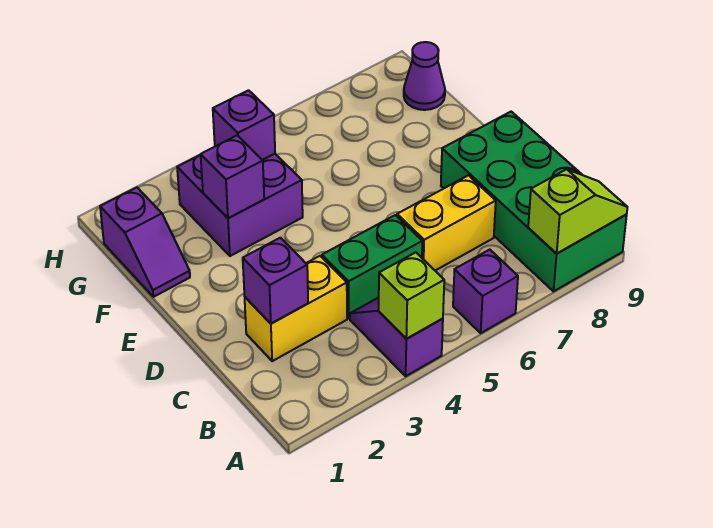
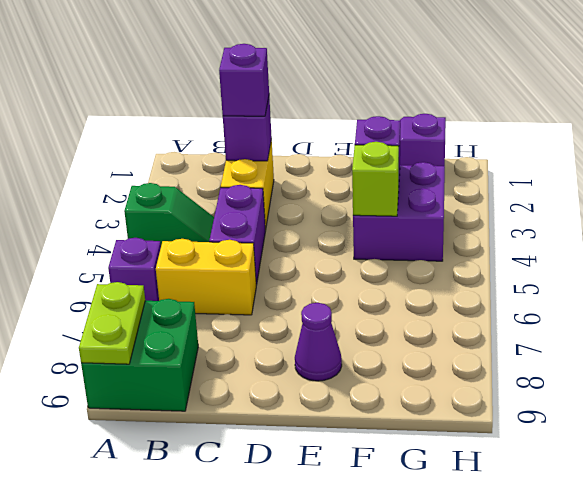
purple slope A4:B4 level 1 top A -> green slope A4:B4 level 1 top A
lime brick A4 level 2 -> lime brick F4 level 2
green brick A8:D9 level 1 -> green brick A8:B9 level 1
lime slope A8:A9 level 2 top 8 -> lime plate A8:A9 level 2
green brick C4:C5 level 1 -> purple brick C4:C5 level 1
yellow brick C6:C7 level 1 -> yellow brick B6:C6 level 1
purple brick G4 level 2 -> purple brick C2 level 3
purple cone G9 level 1 -> purple cone E8 level 1

